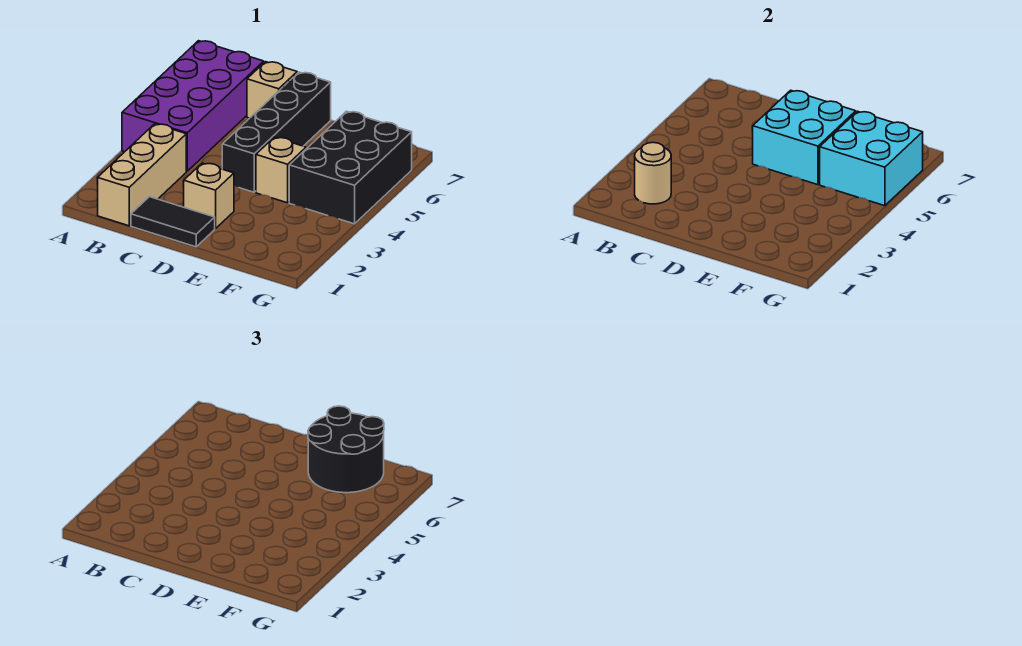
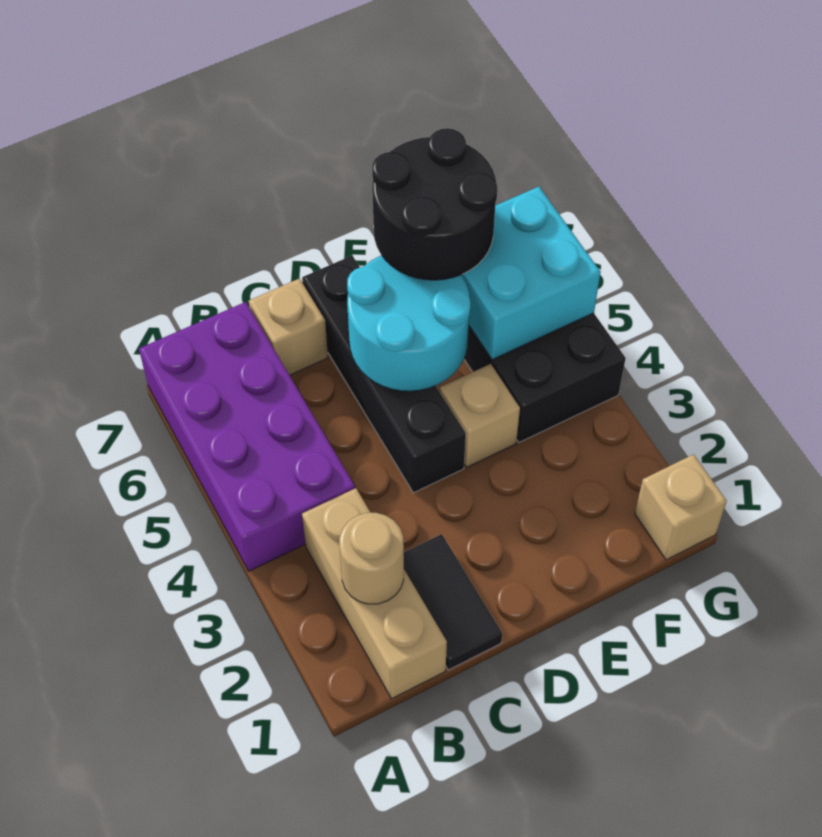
black tile C1:D1 level 1 -> black tile C1:C2 level 1
tan brick D2 level 1 -> tan brick G1 level 1
cyan brick D5:E6 level 2 -> cyan round brick D5:E6 level 2

